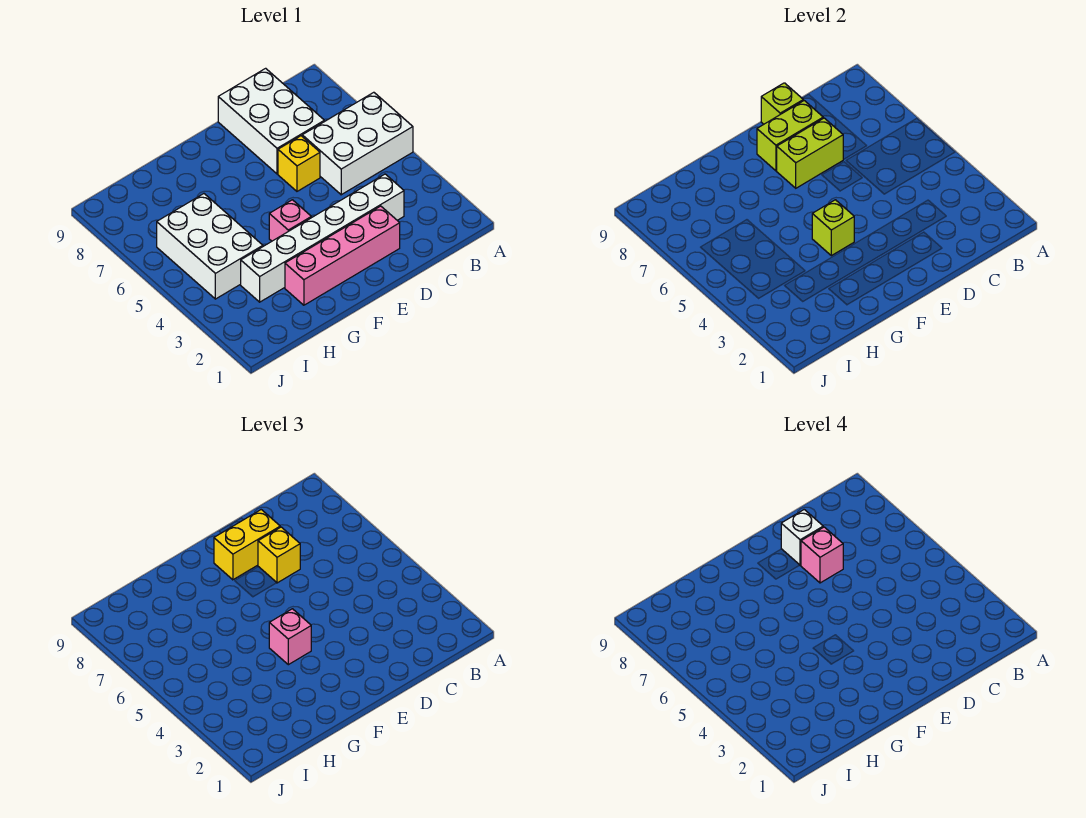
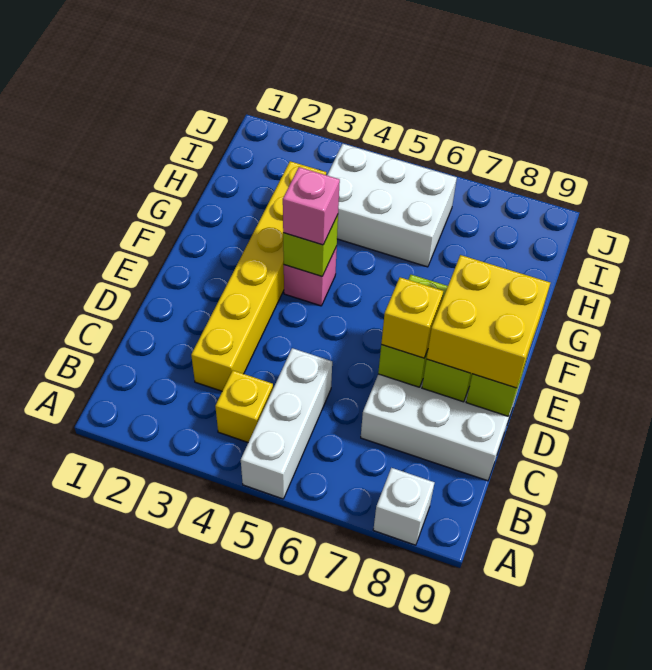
white brick A5:C6 level 1 -> white brick A5:C5 level 1
white brick C3:H3 level 1 -> yellow brick C3:H3 level 1
pink brick D2:G2 level 1 -> none
yellow brick D6 level 1 -> yellow brick B4 level 1
pink brick D7 level 4 -> none
yellow brick D8:E8 level 3 -> yellow brick D8:E9 level 3
white brick D8 level 4 -> white brick A8 level 1

